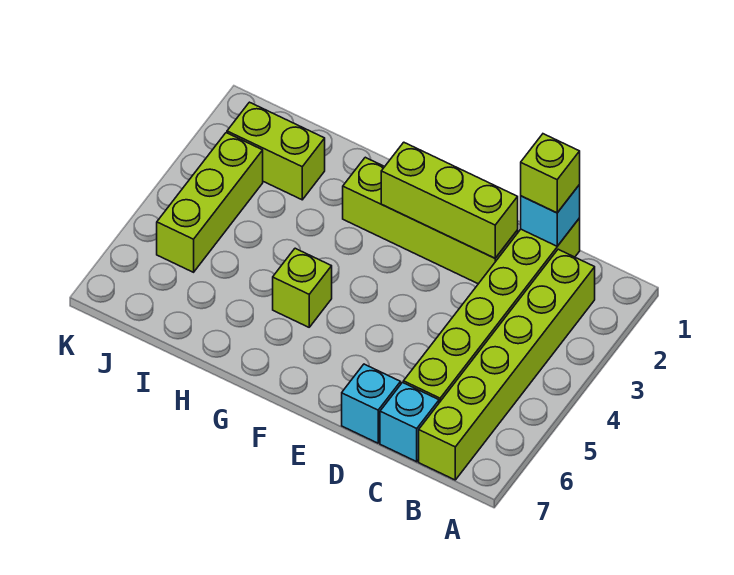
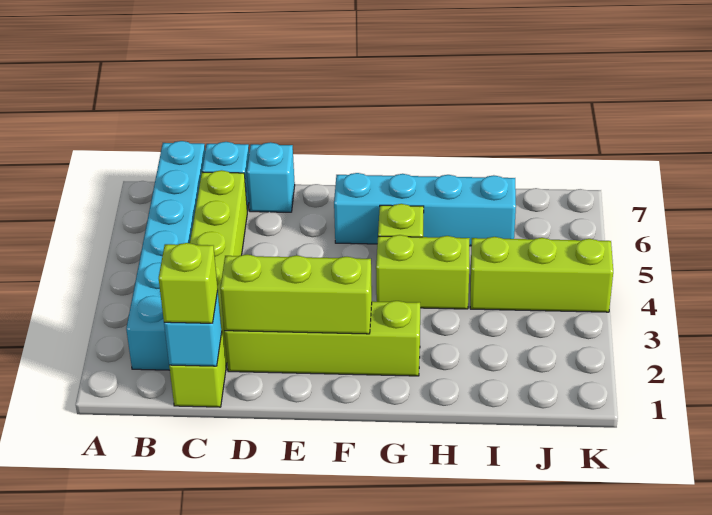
lime brick B2:B7 level 1 -> cyan brick B2:B7 level 1
none -> cyan brick F6:I6 level 1
lime brick I2:J2 level 1 -> lime brick G4:H4 level 1
lime brick J3:J5 level 1 -> lime brick I4:K4 level 1

